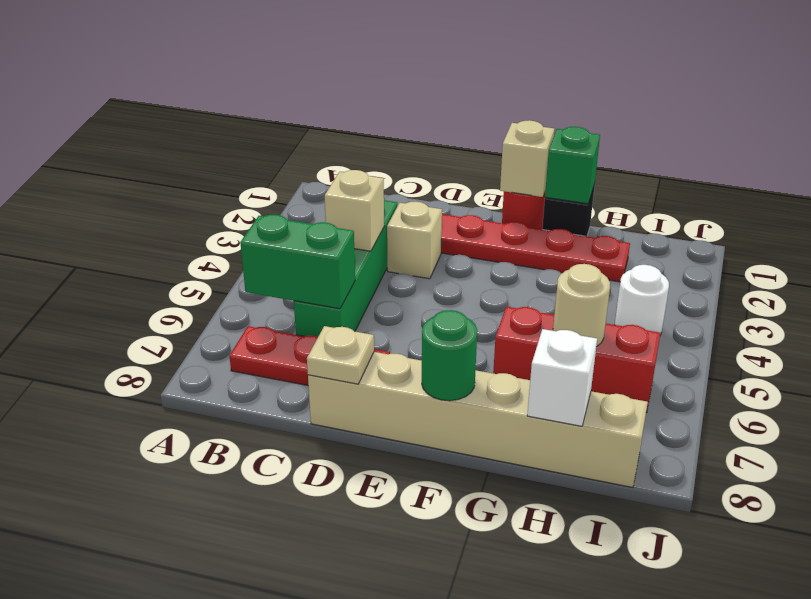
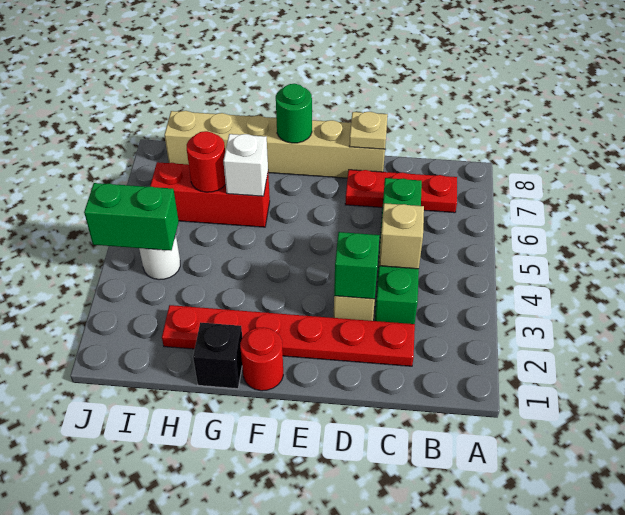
green brick B6:C6 level 2 -> green brick I4:J4 level 2
tan brick F1 level 2 -> none
green brick G1 level 2 -> green brick D3 level 2
tan round brick H6 level 2 -> red round brick H6 level 2
white brick H8 level 2 -> white brick G6 level 2

